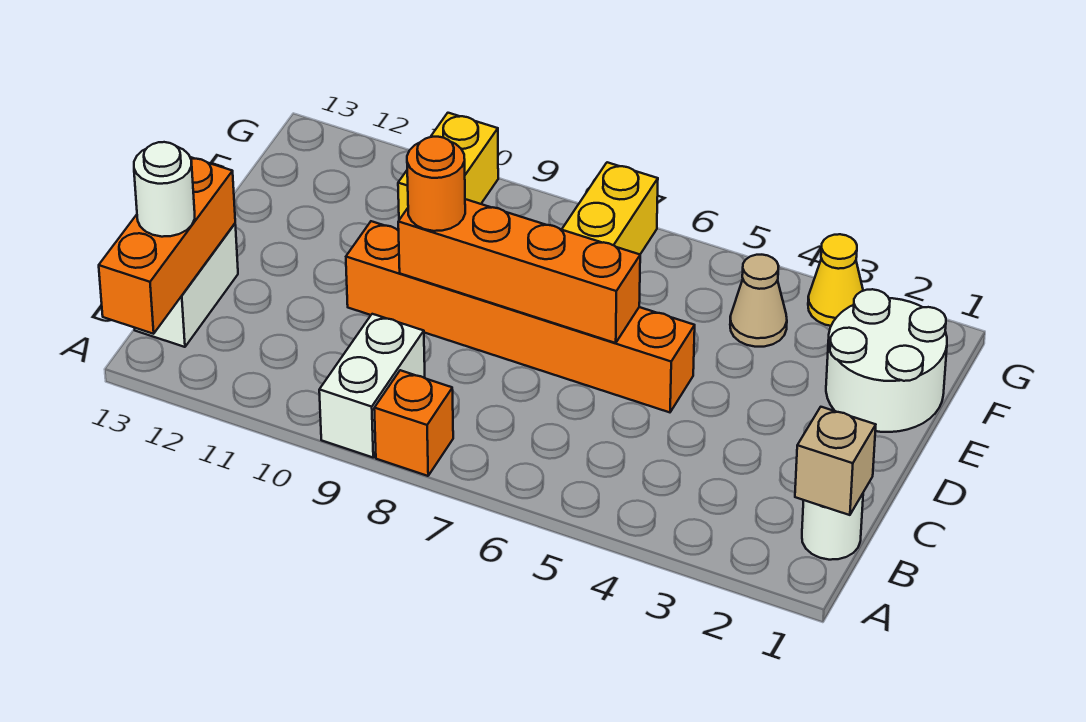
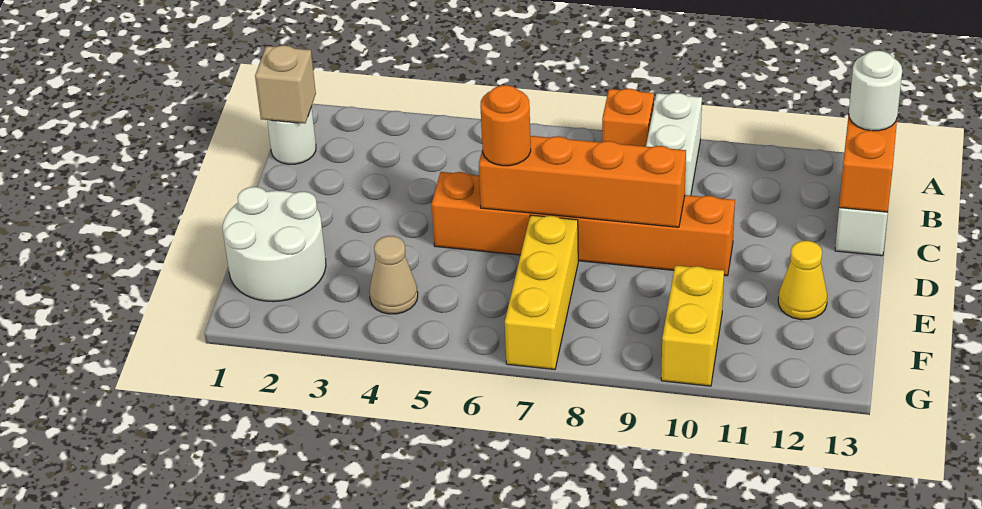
orange round brick D9 level 3 -> orange round brick D6 level 3
yellow cone G3 level 1 -> yellow cone E12 level 1

